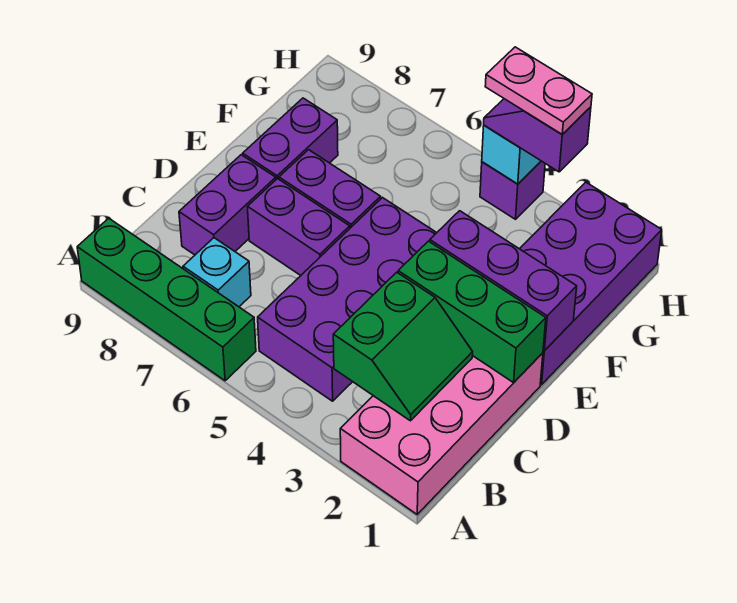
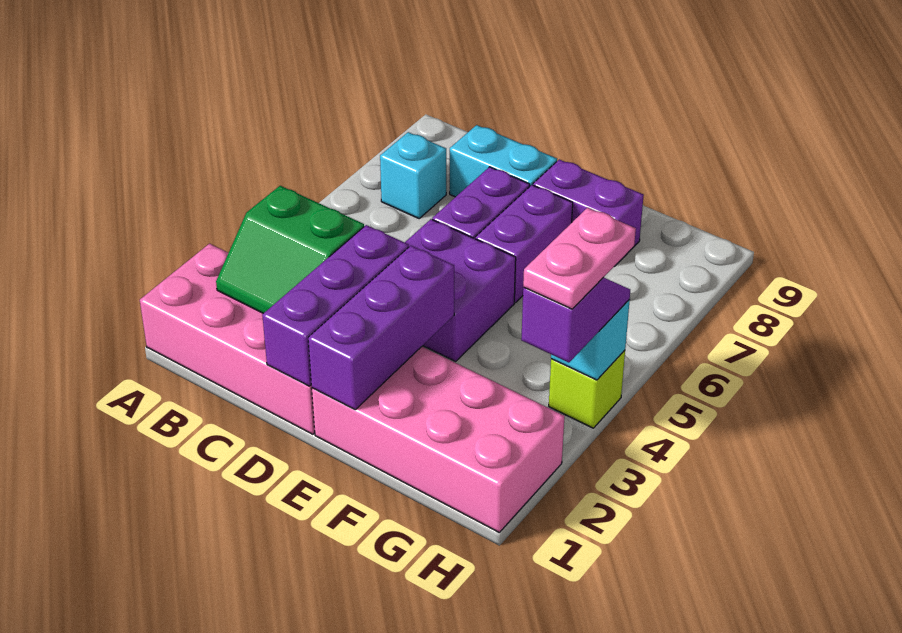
green brick A6:A9 level 1 -> none
purple brick B4:E5 level 1 -> purple brick D4:E5 level 1
purple brick C8:D8 level 1 -> cyan brick C8:D8 level 1
green brick D1:D3 level 2 -> purple brick D1:D3 level 2
purple brick E1:H2 level 1 -> pink brick E1:H2 level 1
purple brick H4 level 1 -> lime brick H4 level 1

